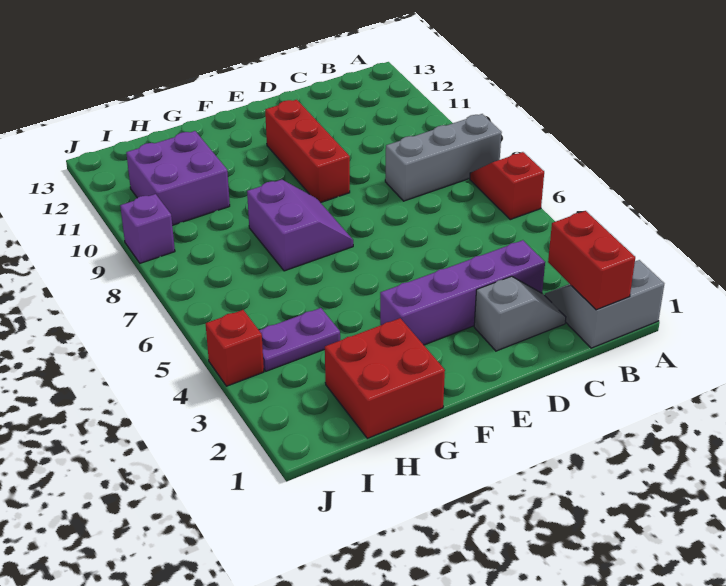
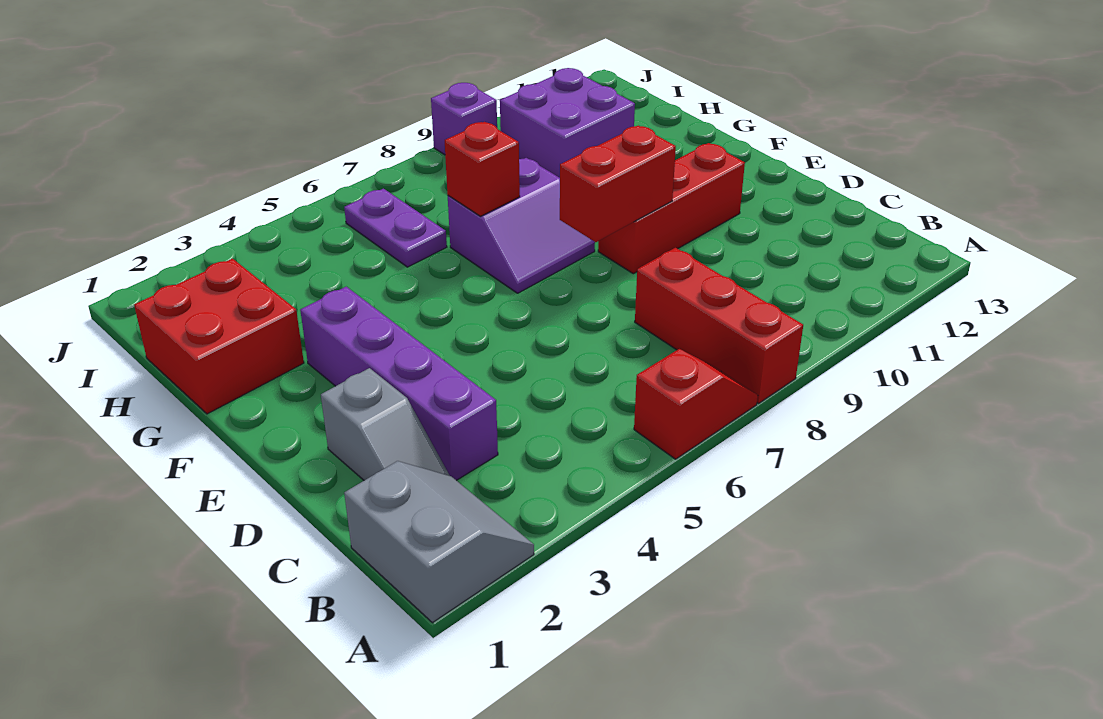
grey brick A8:C8 level 1 -> red brick A8:C8 level 1
red brick B1:B2 level 2 -> red brick E8:E9 level 2
purple plate H4:I4 level 1 -> purple plate H6:I6 level 1
red brick J4 level 1 -> red brick G7 level 2

